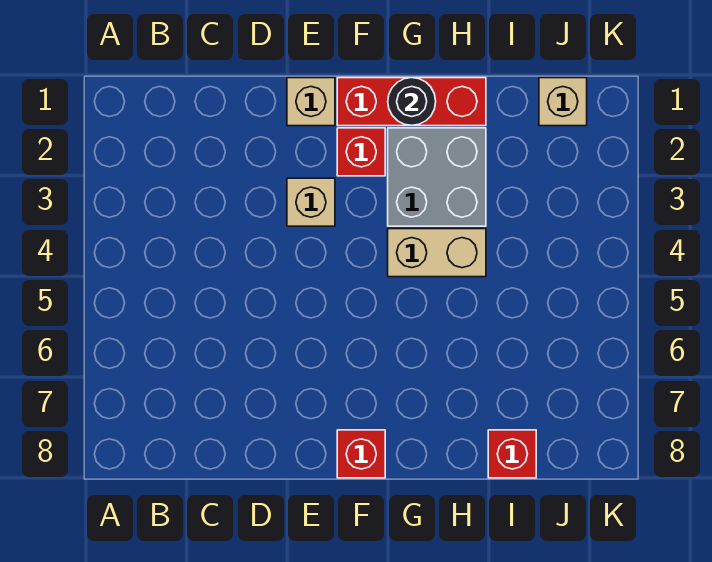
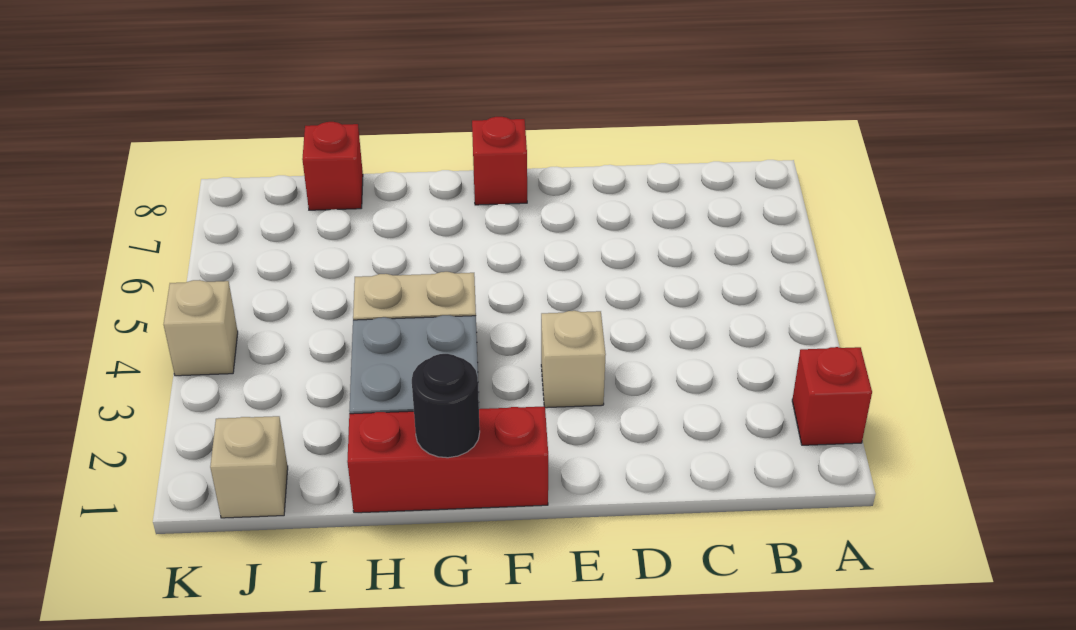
tan brick E1 level 1 -> tan brick K4 level 1
red brick F2 level 1 -> red brick A2 level 1

